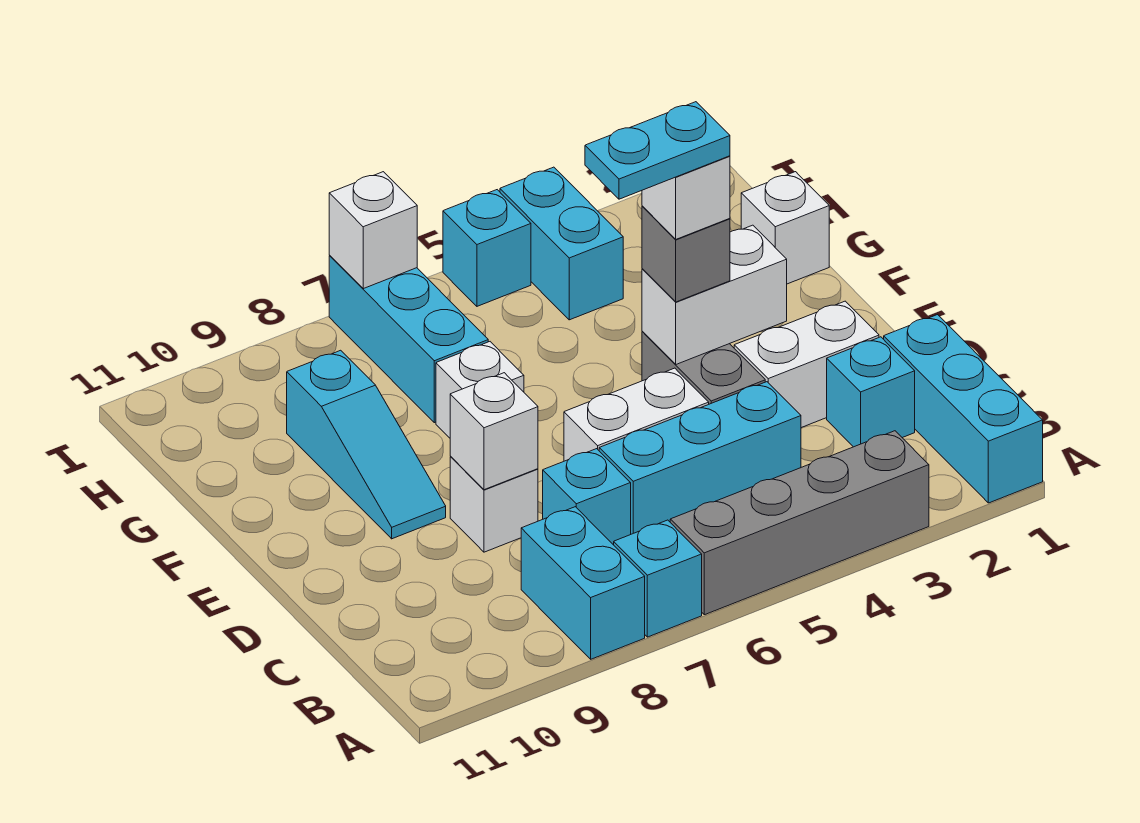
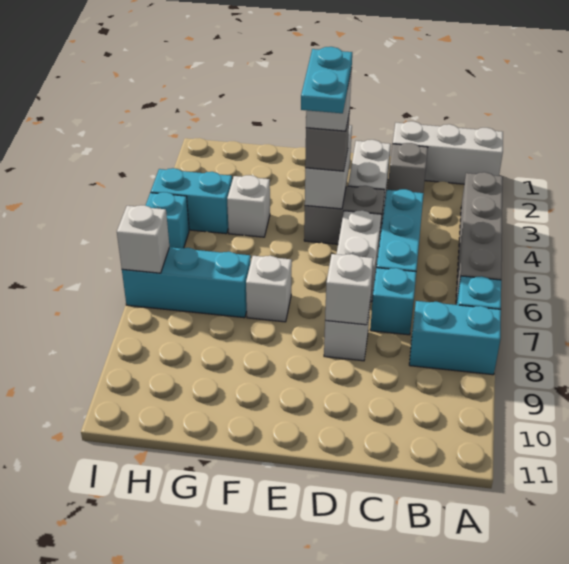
cyan brick A1:C1 level 1 -> white brick A1:C1 level 1
cyan brick C2 level 1 -> grey brick C2 level 1
cyan slope E9:G9 level 1 top G -> none
white brick G1 level 1 -> white brick G4 level 1

